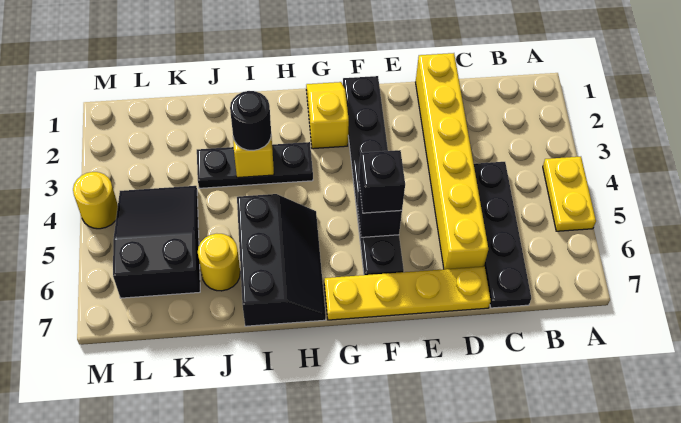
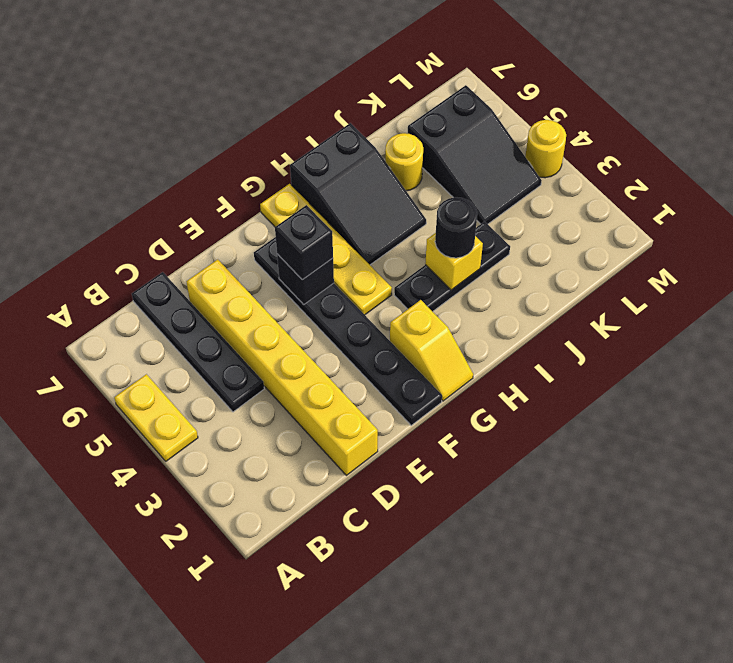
yellow plate D7:G7 level 1 -> yellow plate G4:G7 level 1
black slope H5:I7 level 1 top I -> black slope H5:I7 level 1 top 7

